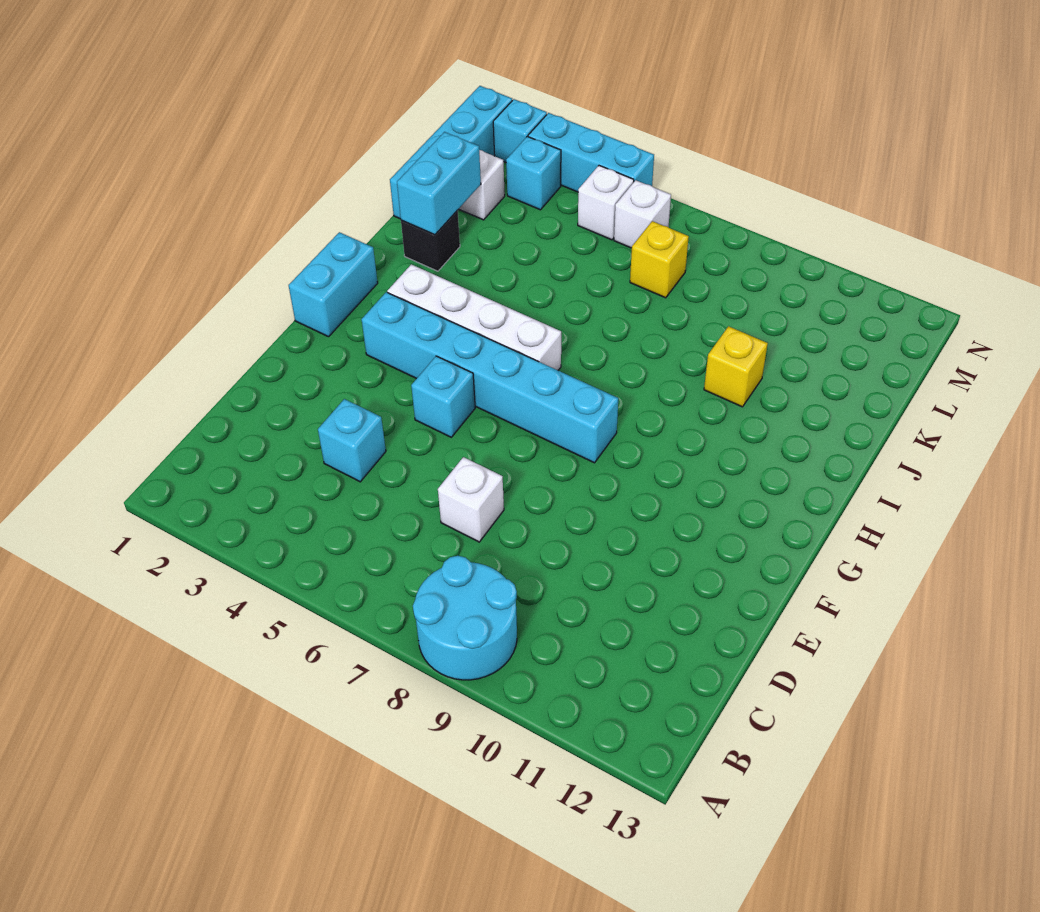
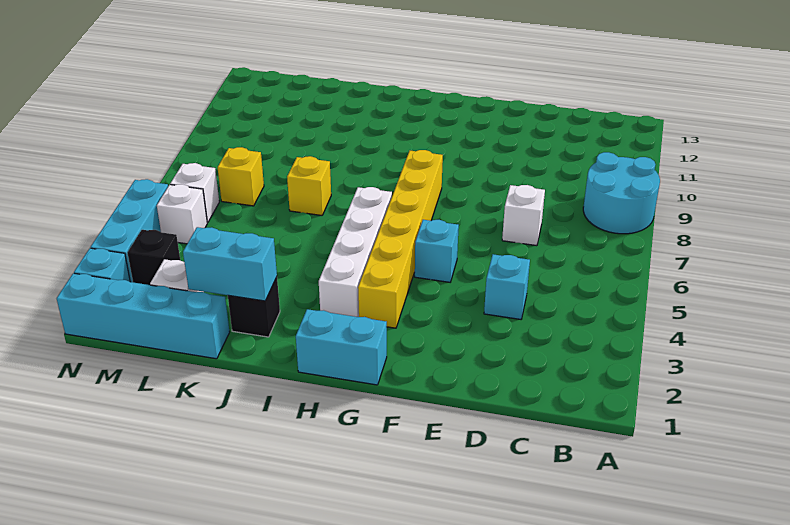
cyan brick G3:G8 level 1 -> yellow brick G3:G8 level 1
yellow brick J10 level 1 -> yellow brick J7 level 1
cyan brick M3 level 1 -> black brick M3 level 1

